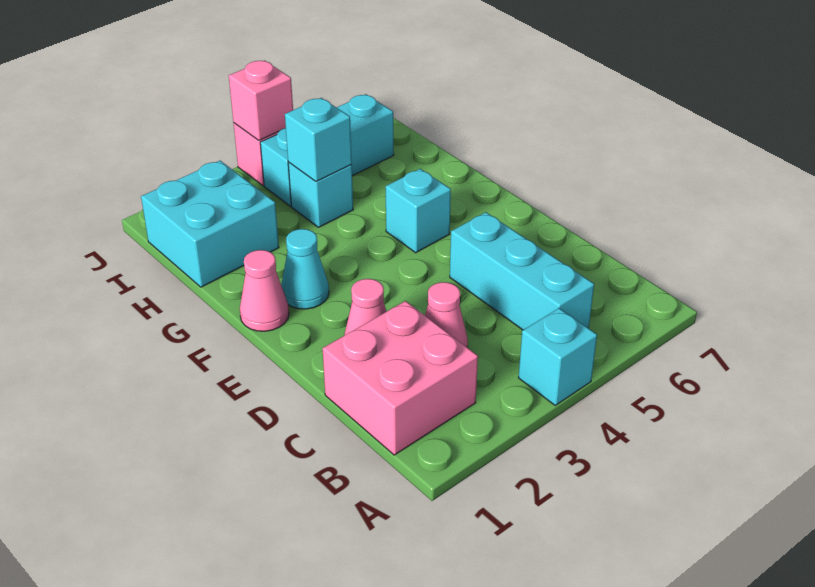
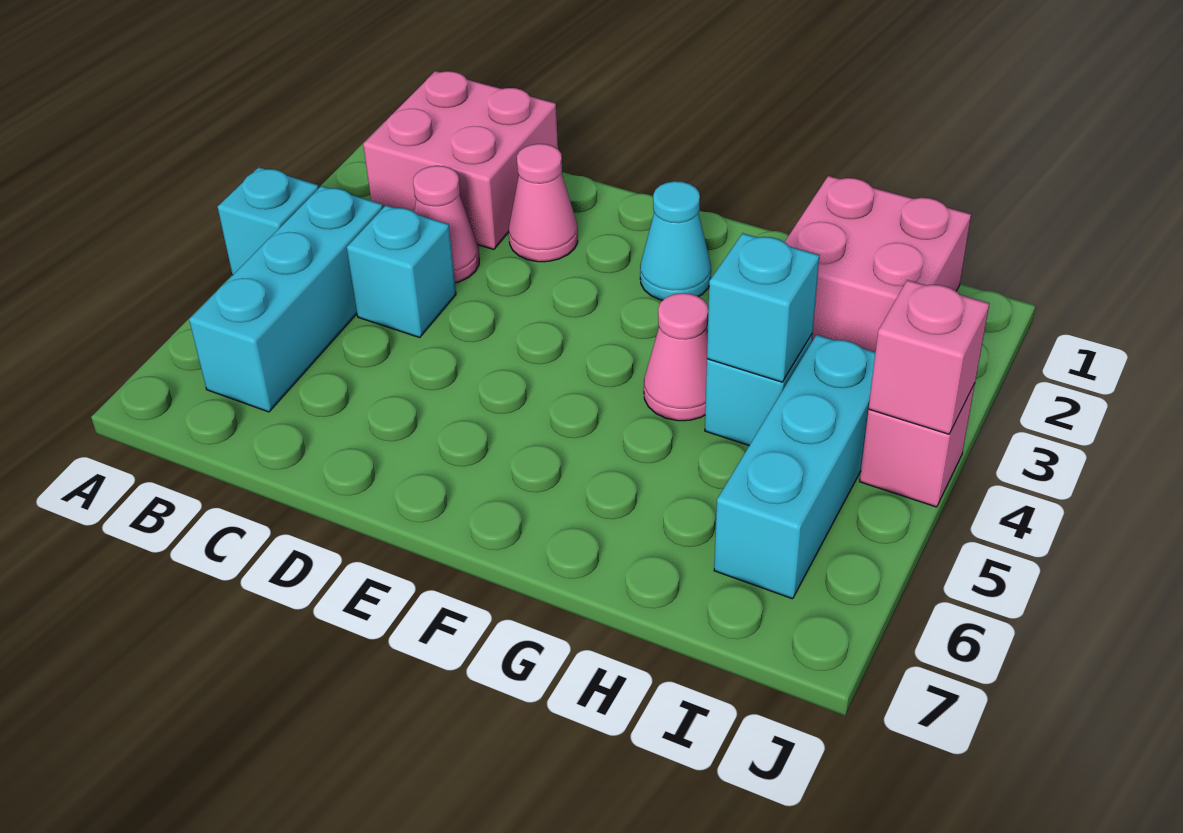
cyan brick B5:D5 level 1 -> cyan brick B4:B6 level 1
pink cone F1 level 1 -> pink cone G4 level 1
cyan brick F5 level 1 -> cyan brick C4 level 1
cyan brick H1:I2 level 1 -> pink brick H1:I2 level 1

